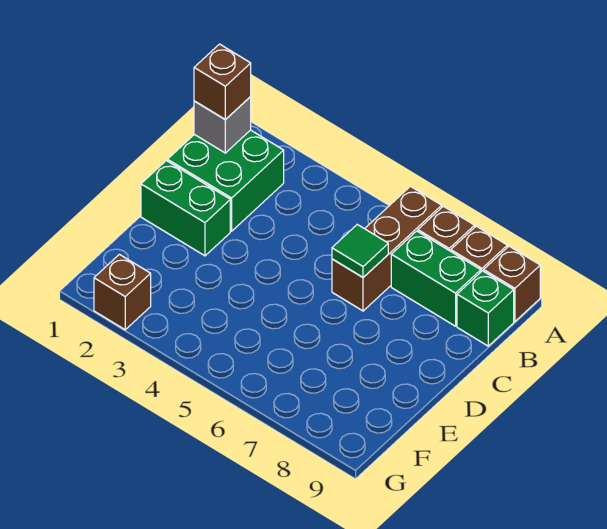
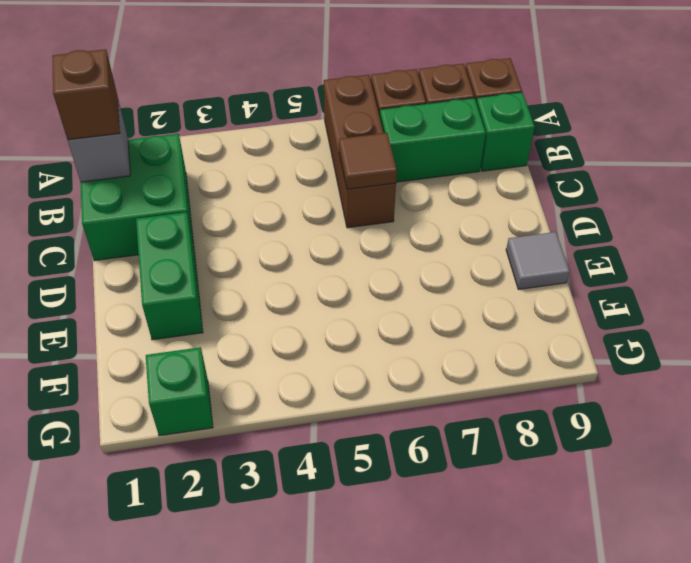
green tile C6 level 2 -> brown tile C6 level 2
green brick D1:D2 level 1 -> green brick D2:E2 level 1
none -> grey tile E9 level 1
brown brick G2 level 1 -> green brick G2 level 1

